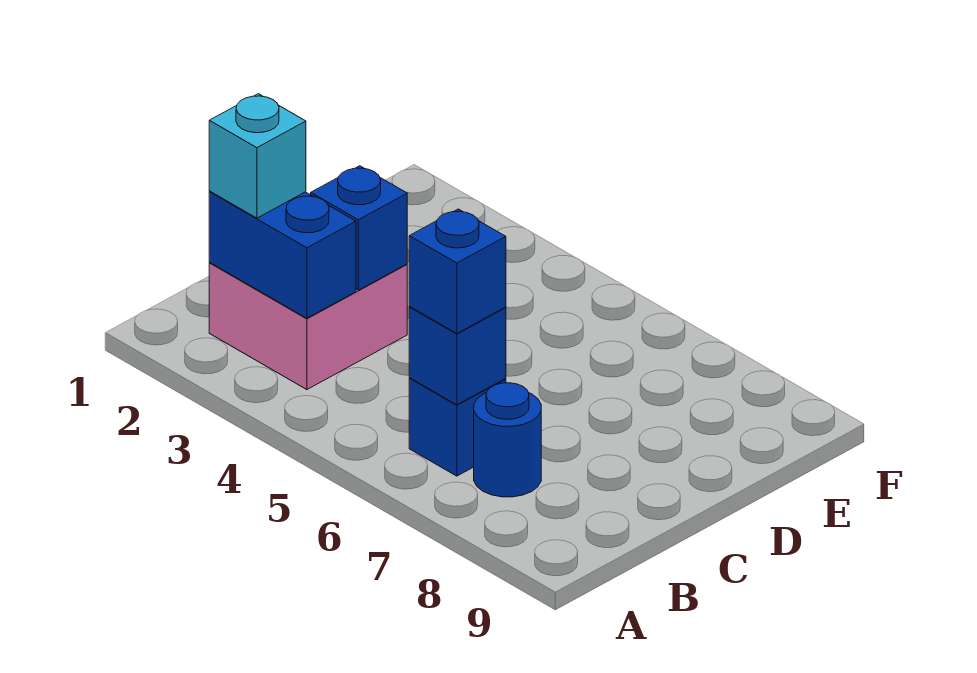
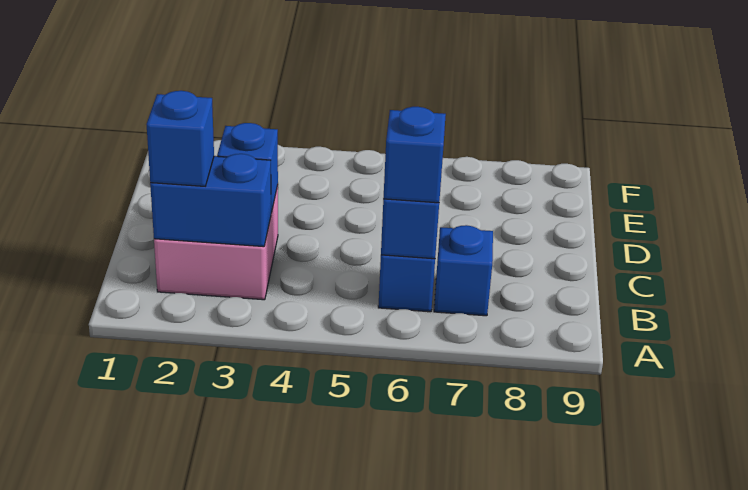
cyan brick B2 level 3 -> blue brick B2 level 3
blue round brick B7 level 1 -> blue brick B7 level 1

